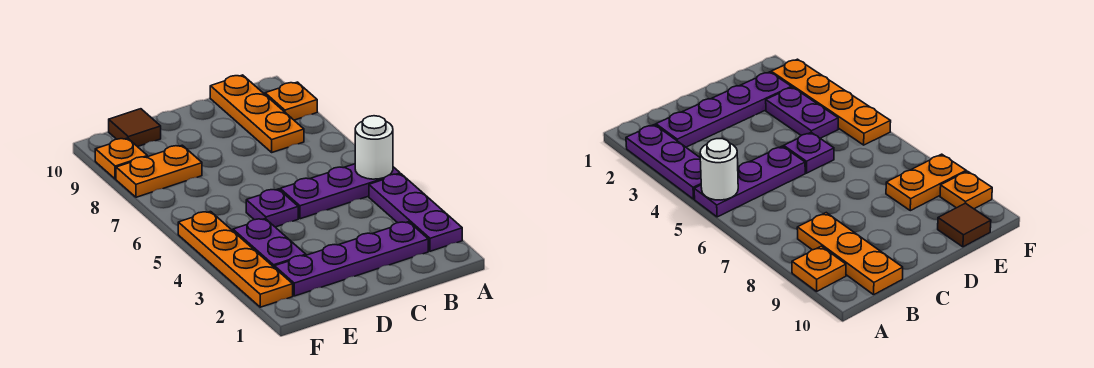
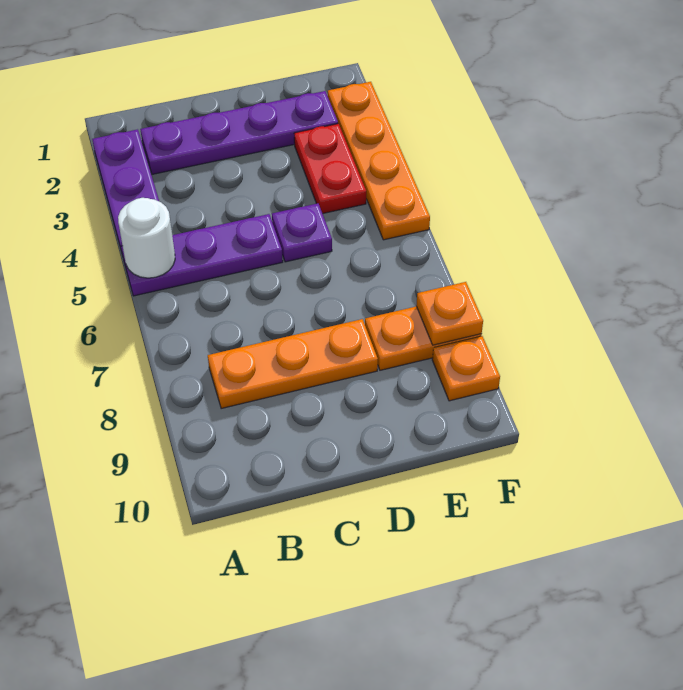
orange plate A9 level 1 -> orange plate F8 level 2
orange plate B8:B10 level 1 -> orange plate B8:D8 level 1
purple plate E3:E4 level 1 -> red plate E3:E4 level 1
brown tile E10 level 1 -> none

